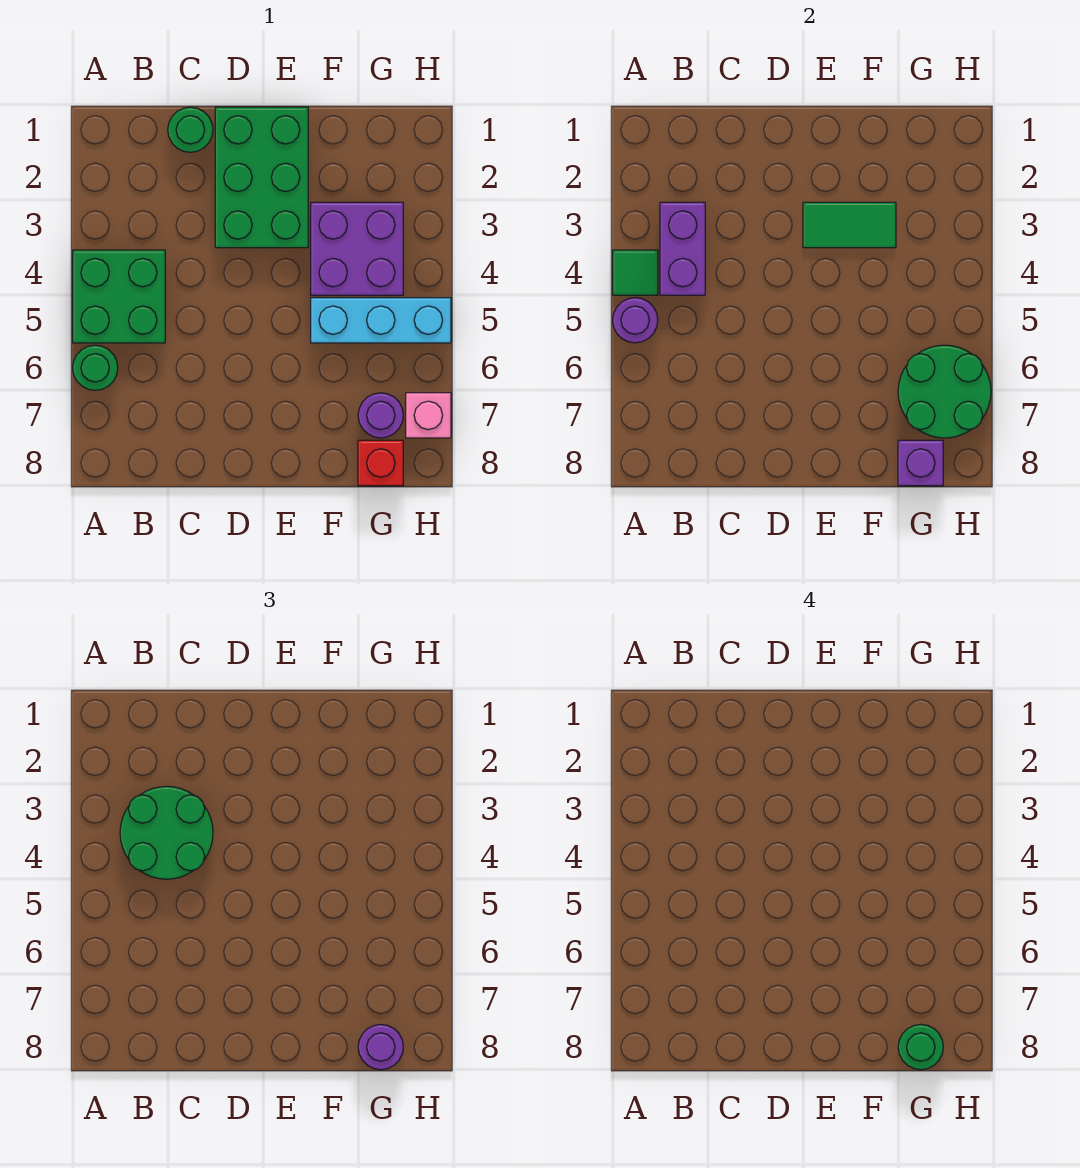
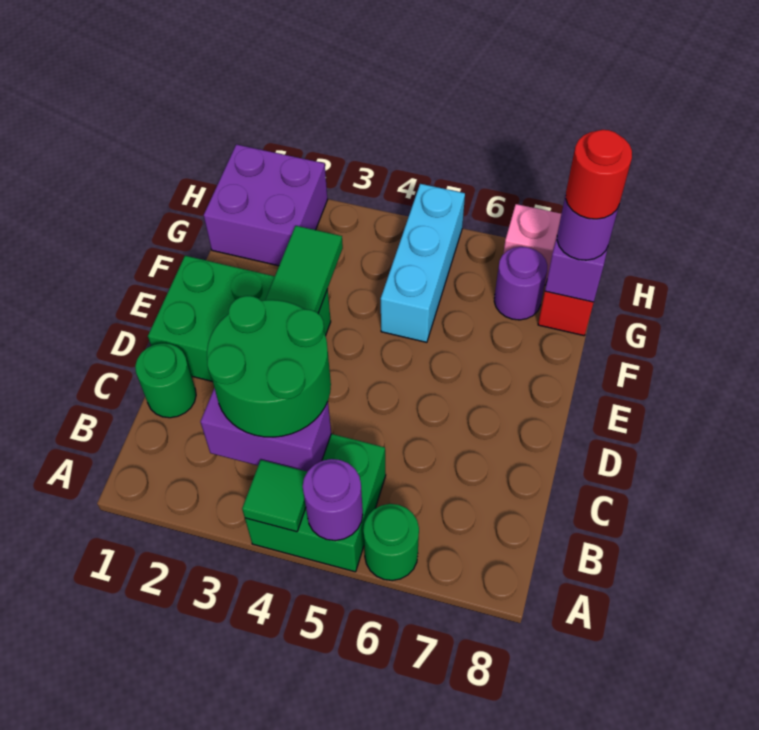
purple brick F3:G4 level 1 -> purple brick G1:H2 level 1
green round brick G6:H7 level 2 -> none
green round brick G8 level 4 -> red round brick G8 level 4

